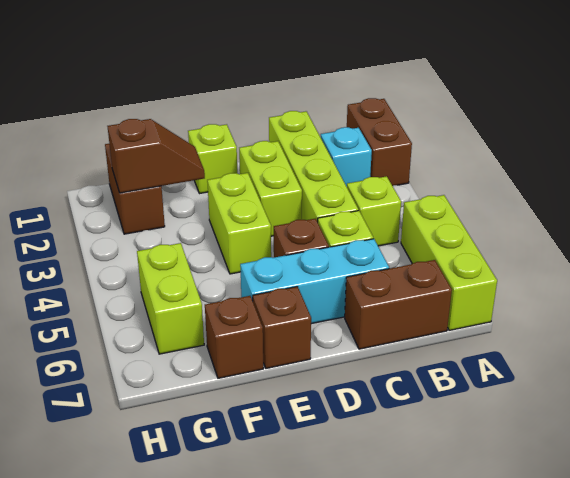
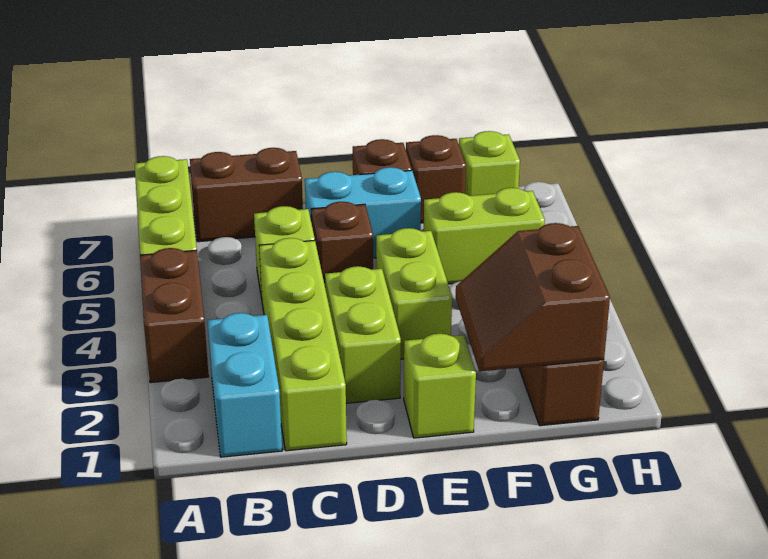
brown brick A1:A2 level 1 -> brown brick A3:A4 level 1
cyan brick B2 level 1 -> cyan brick B1:B2 level 1
lime brick B4 level 1 -> lime brick G7 level 1
cyan brick C6:E6 level 1 -> cyan brick D6:E6 level 1
brown slope F2:G2 level 2 top G -> brown slope F1:G2 level 2 top G
lime brick G5:G6 level 1 -> lime brick F5:G5 level 1

